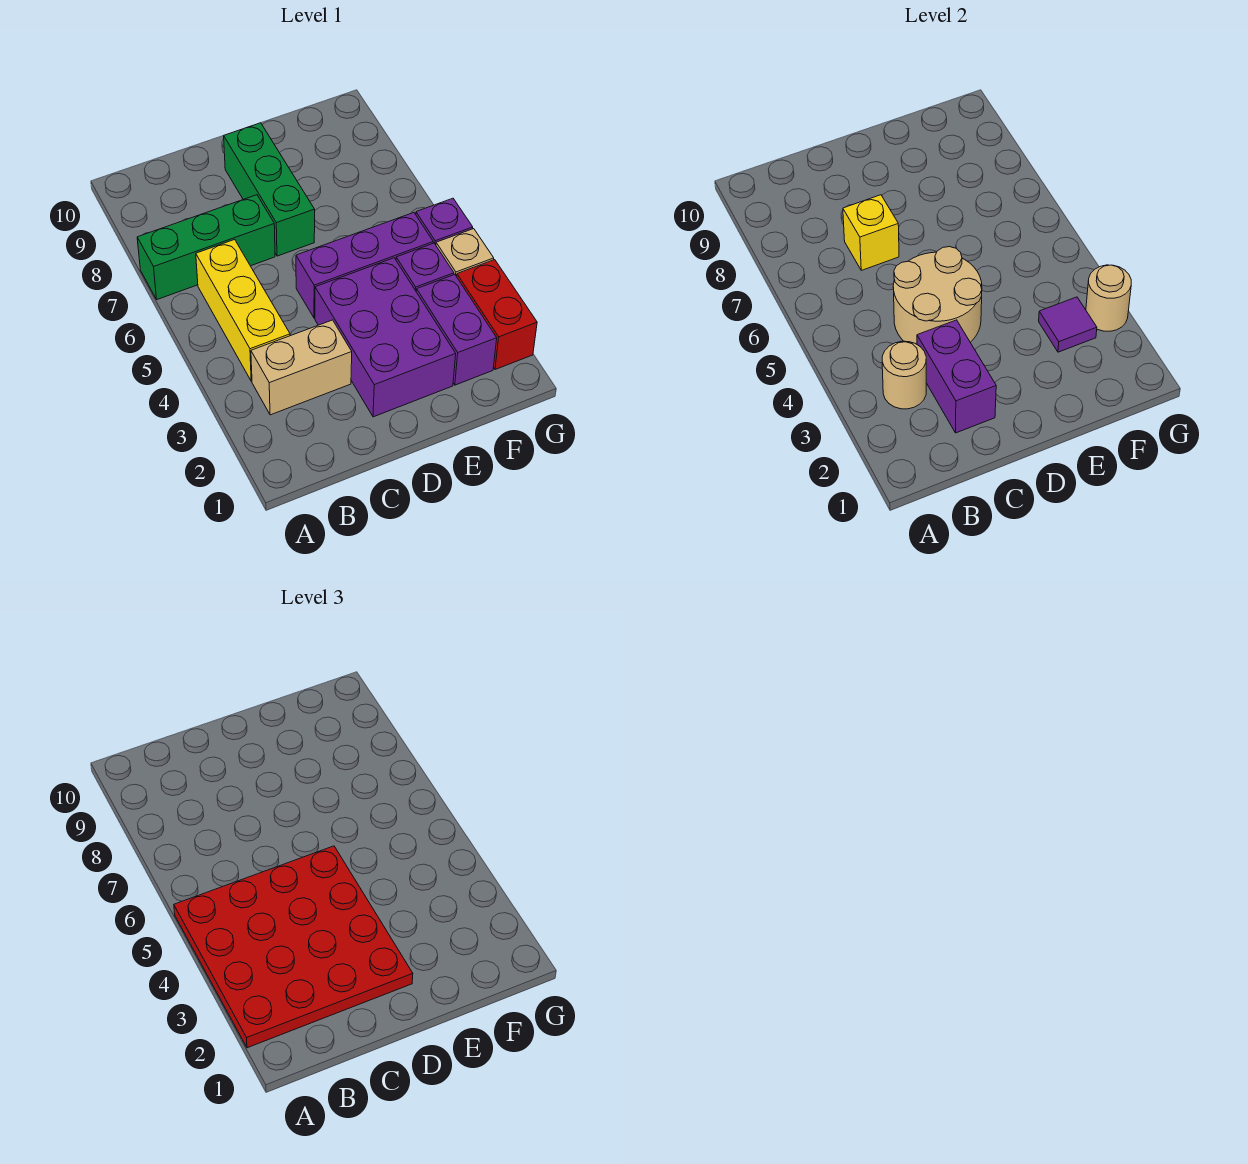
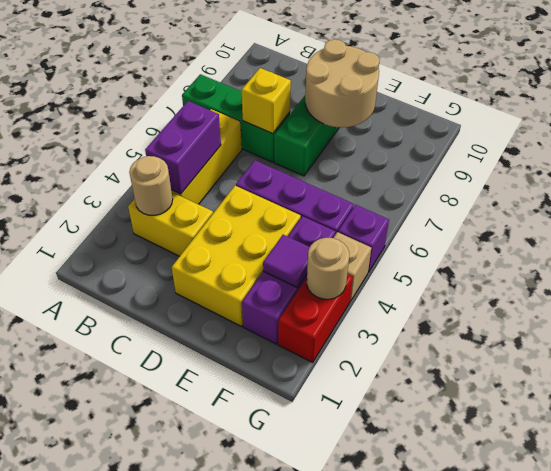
red plate A2:D5 level 3 -> none
tan brick B3:C3 level 1 -> yellow brick B3:C3 level 1
purple brick C2:C3 level 2 -> purple brick B4:B5 level 2
tan round brick C4:D5 level 2 -> tan round brick D8:E9 level 2
purple brick D2:E4 level 1 -> yellow brick D2:E4 level 1

